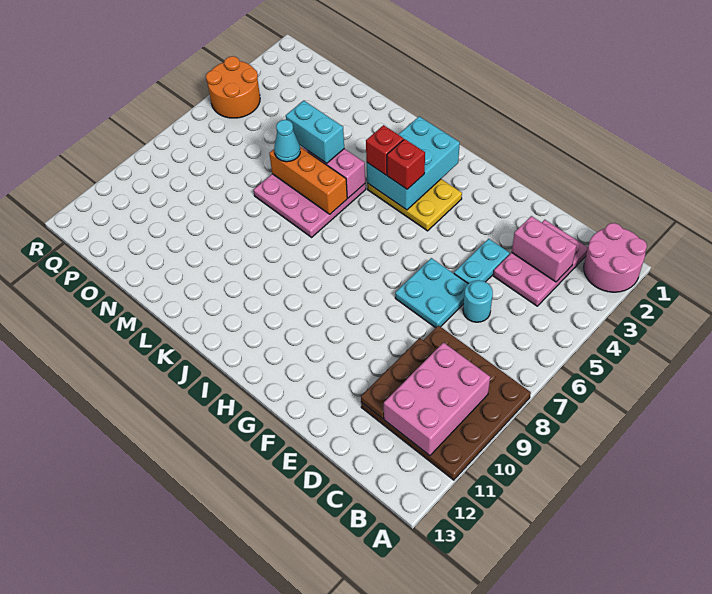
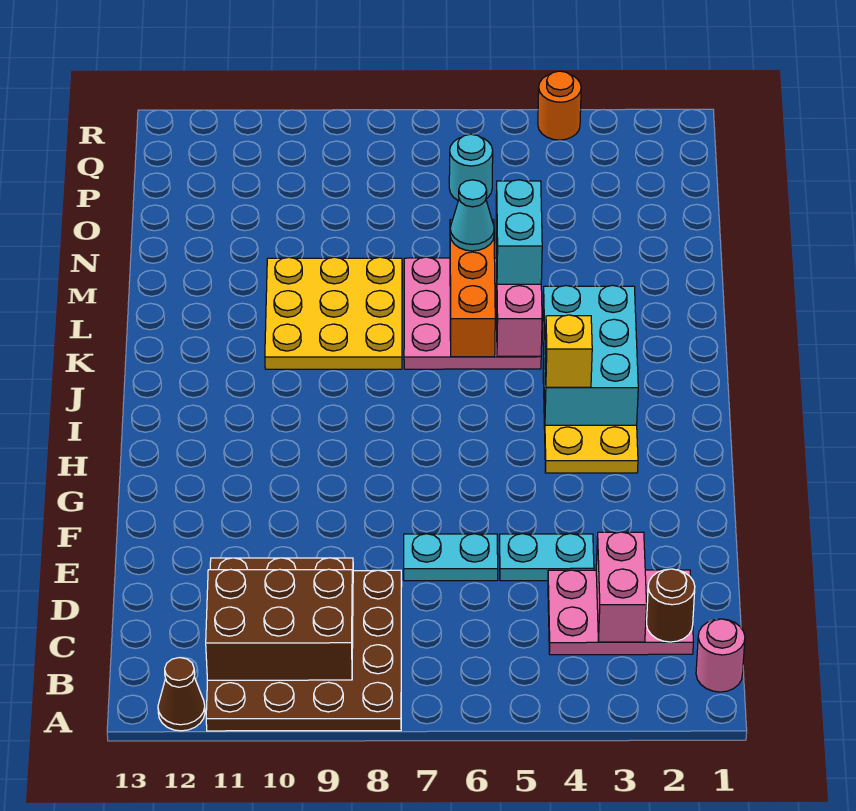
pink round brick A1:B2 level 1 -> pink round brick B1 level 1
none -> brown cone A12 level 1
pink brick B9:C11 level 2 -> brown brick B9:C11 level 2
none -> brown round brick C2 level 2
cyan round brick D6 level 1 -> cyan round brick P6 level 1
cyan plate E6:F7 level 1 -> cyan plate E6:E7 level 1
cyan brick I2:J4 level 2 -> cyan brick I3:K4 level 2
red brick I4 level 3 -> yellow brick I4 level 3
red brick J4 level 3 -> none
none -> yellow plate K8:M10 level 1
orange round brick Q4:R5 level 1 -> orange round brick R4 level 1

